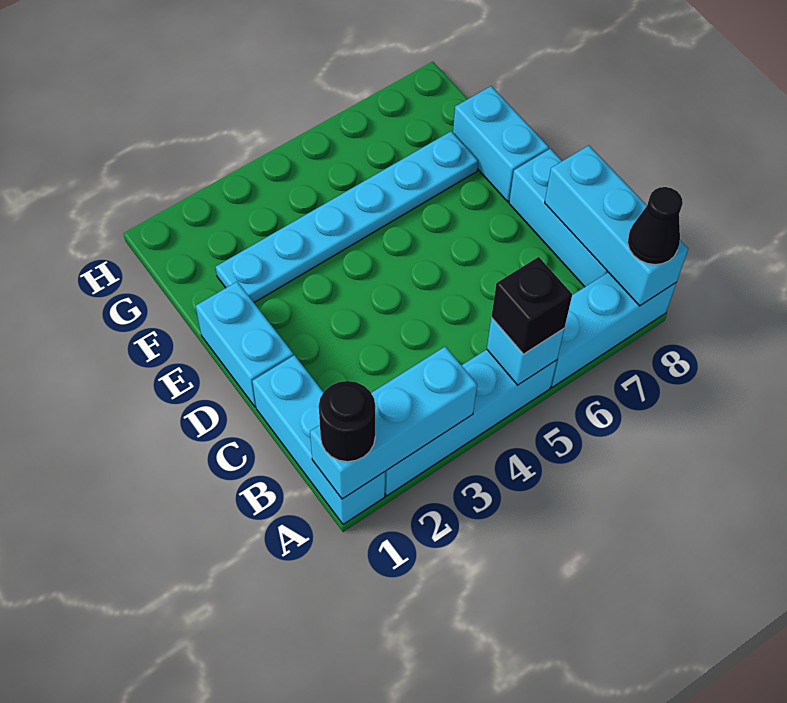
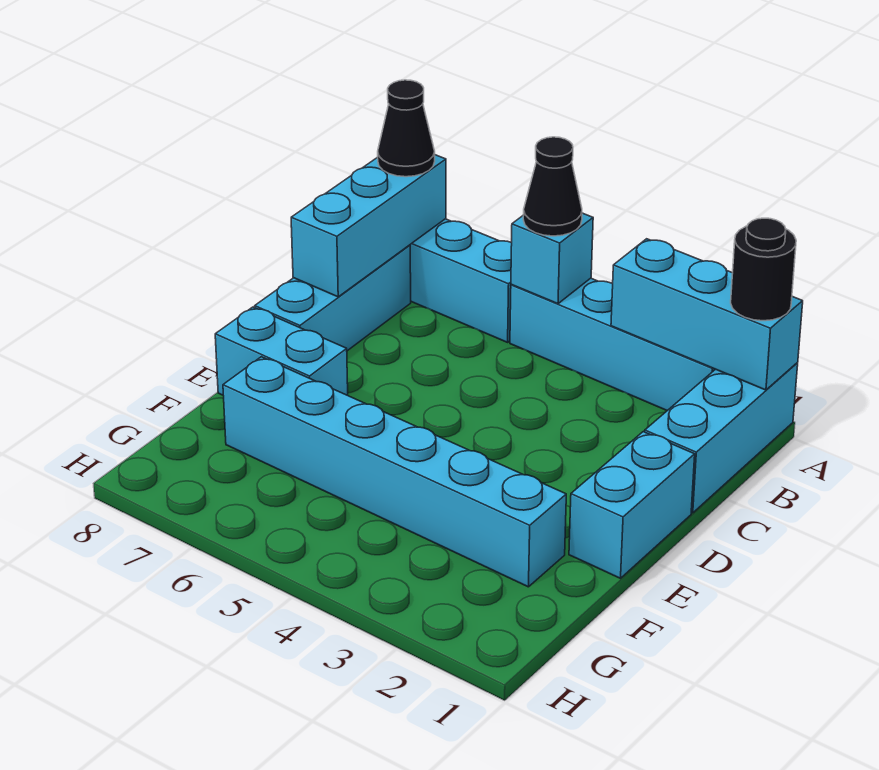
black brick A5 level 3 -> black cone A5 level 3
cyan brick E8:F8 level 1 -> cyan brick E7:E8 level 1
cyan plate F2:F7 level 1 -> cyan brick F2:F7 level 1

